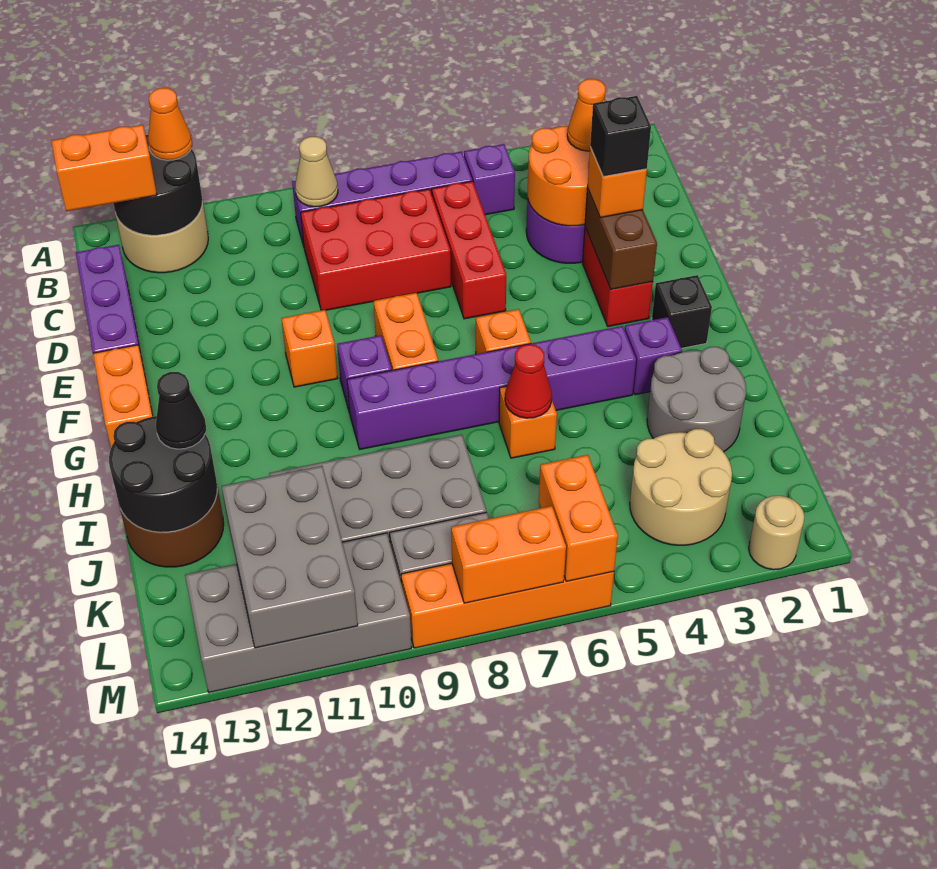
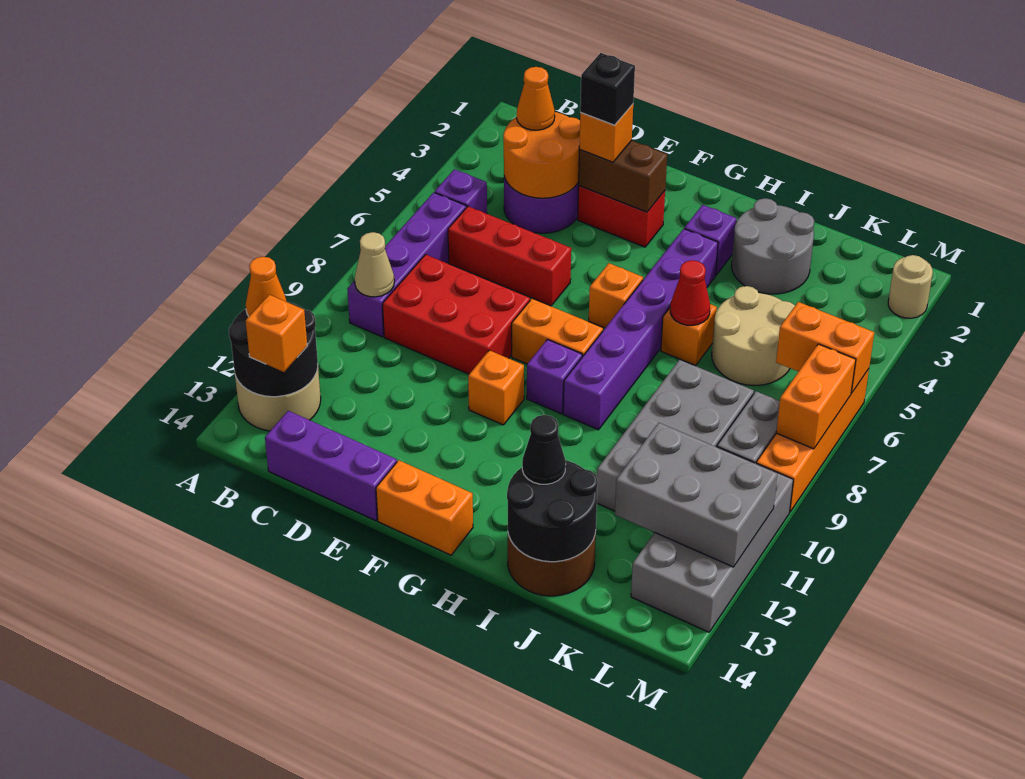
orange brick B13:B14 level 3 -> orange brick B13 level 3
red brick C7:D9 level 1 -> red brick C8:E9 level 1
black brick G2 level 1 -> none
tan round brick K3:L4 level 1 -> tan round brick J5:K6 level 1

